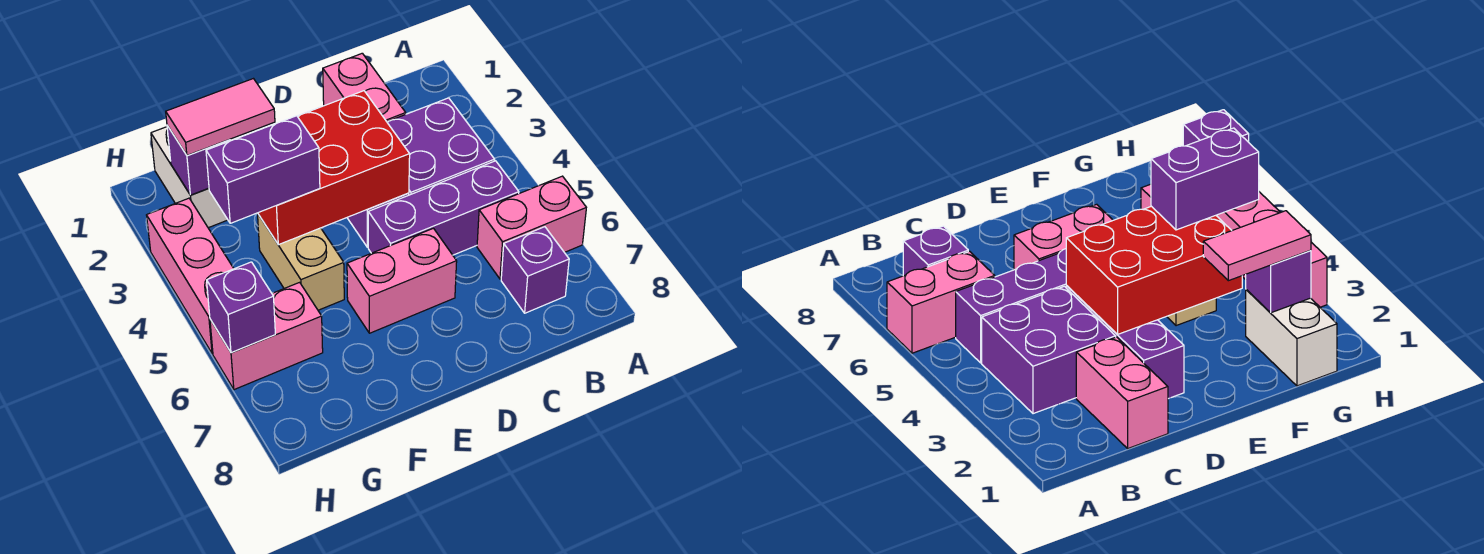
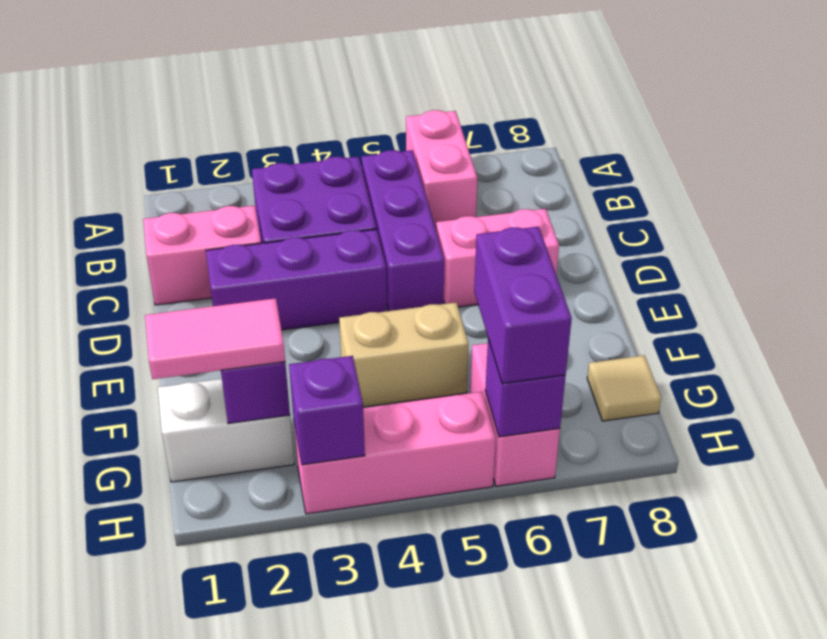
purple brick B7 level 1 -> purple brick H3 level 2
red brick D3:F4 level 2 -> none
pink brick D6:E6 level 1 -> pink brick D6:D7 level 1
pink tile F2:G2 level 3 -> pink tile G1:G2 level 3
purple brick F4:G4 level 3 -> purple brick G6:H6 level 3
none -> tan tile G8 level 1

